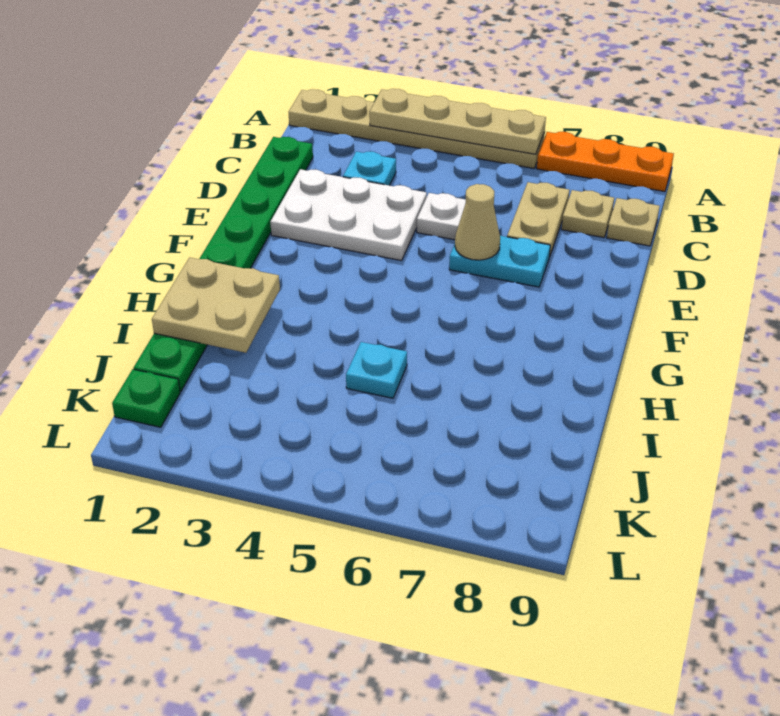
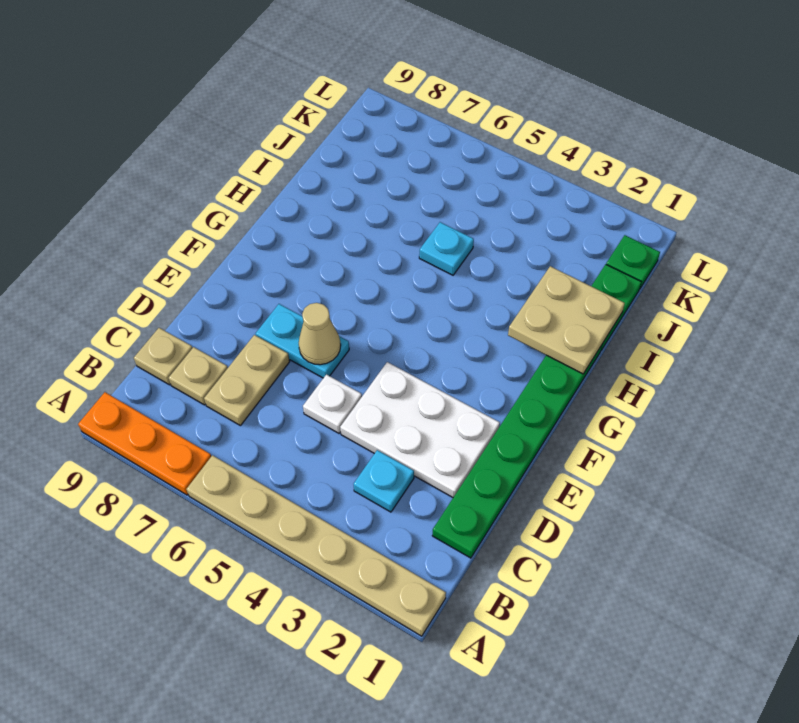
tan plate A3:A6 level 2 -> none

